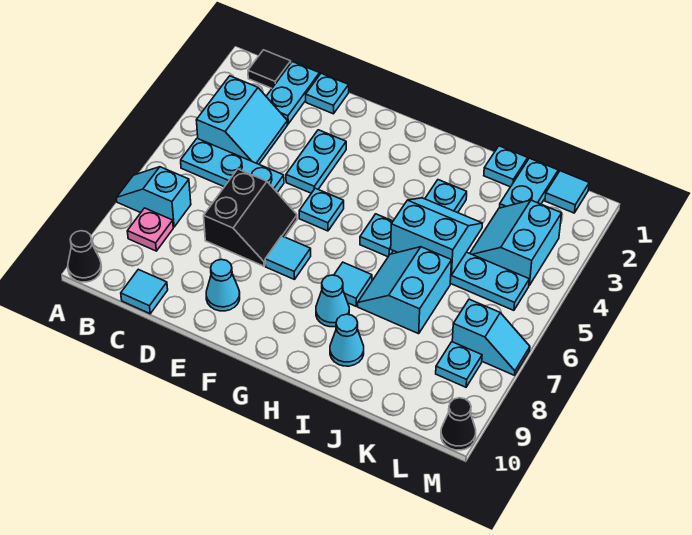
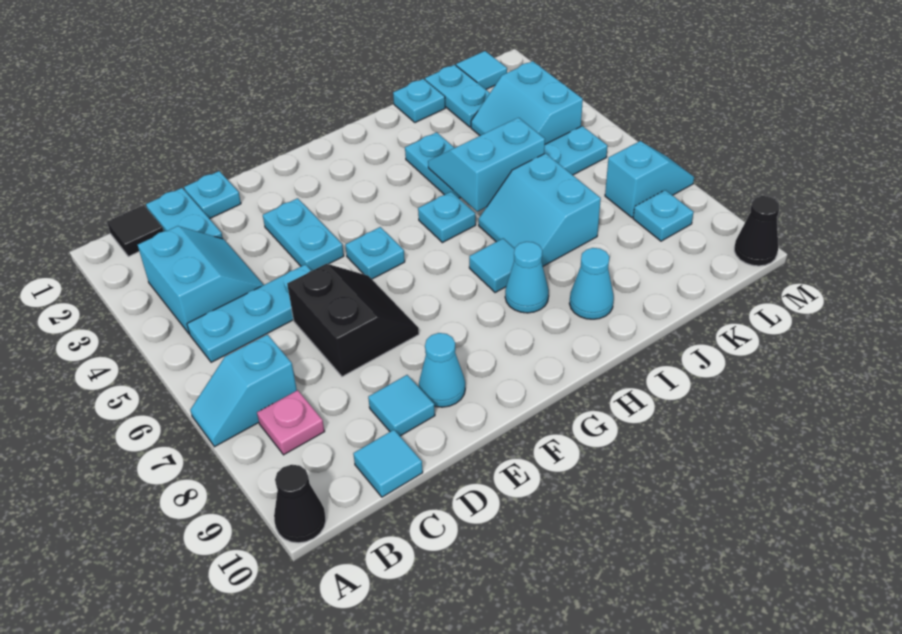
cyan tile F7 level 1 -> cyan tile D9 level 1

